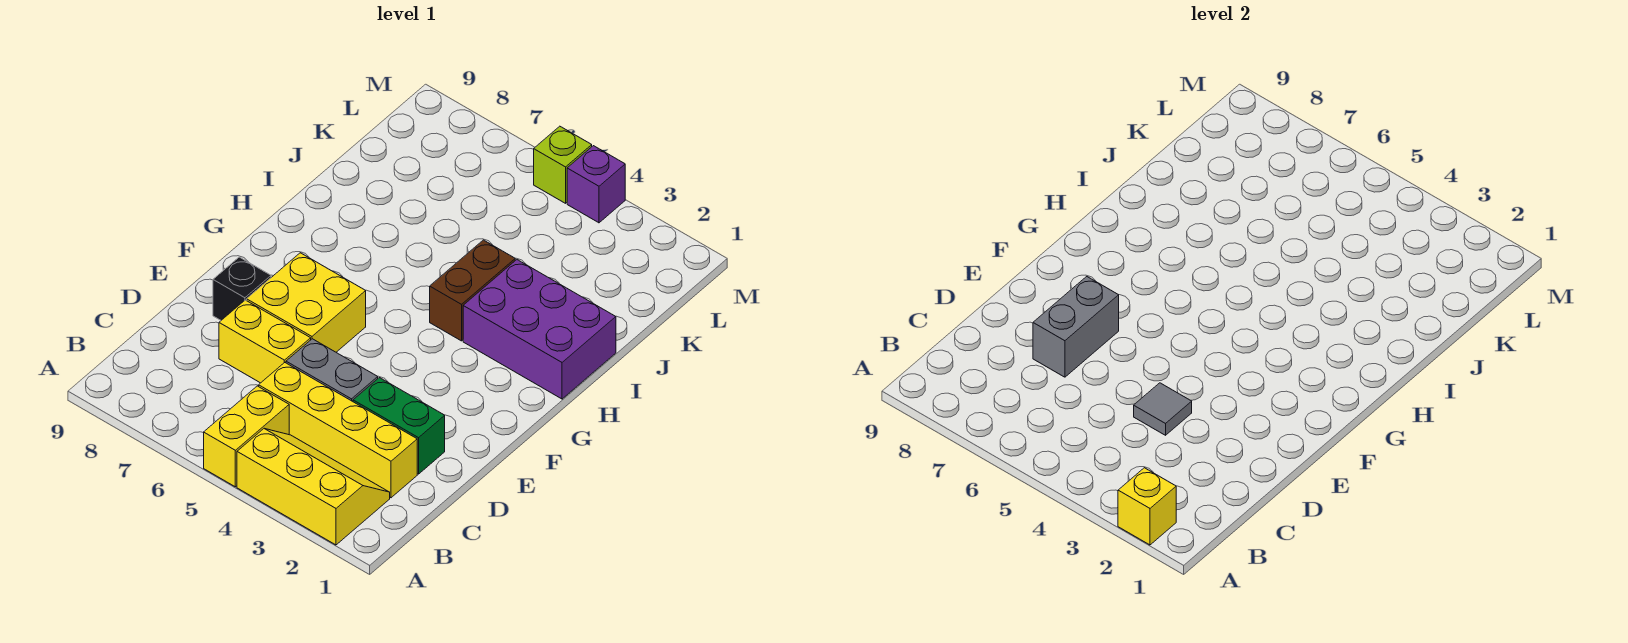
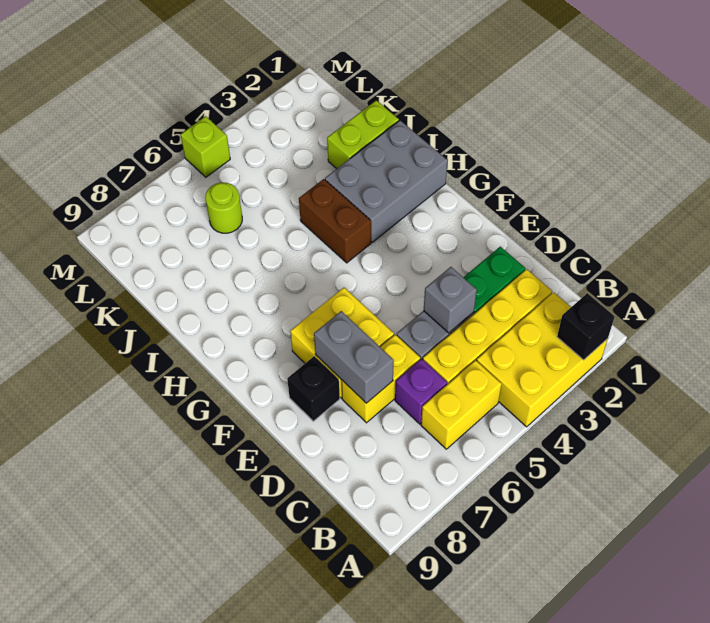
yellow slope A2:B4 level 1 top A -> yellow brick A2:B4 level 1
yellow brick A2 level 2 -> black brick A2 level 2
yellow brick A5:B5 level 1 -> yellow brick B5:B6 level 1
grey tile D4 level 2 -> grey brick D4 level 2
purple brick H1:I3 level 1 -> grey brick H1:I3 level 1
none -> lime brick J1:J2 level 1
none -> lime round brick K6 level 1
purple brick M4 level 1 -> purple brick C6 level 1

